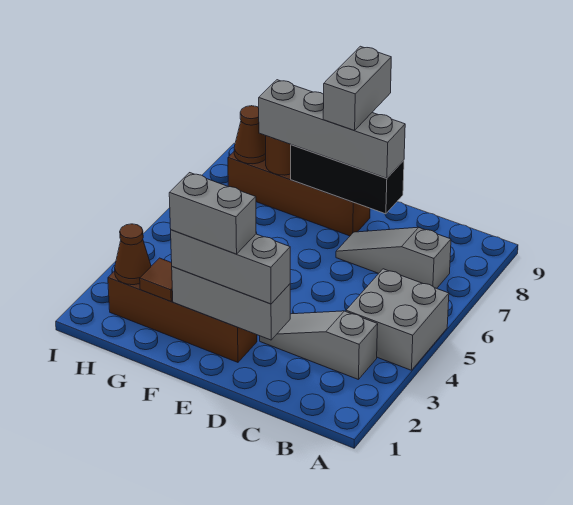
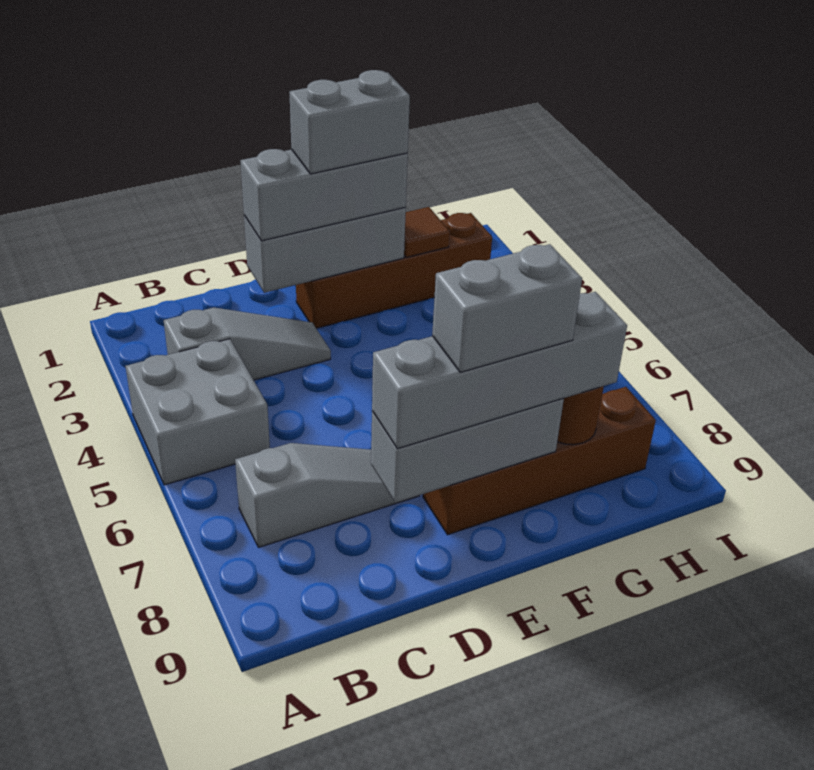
black brick D8:F8 level 2 -> grey brick D8:F8 level 2
grey brick E8:E9 level 4 -> grey brick E8:F8 level 4
brown cone H2 level 2 -> none
brown cone H8 level 2 -> none

